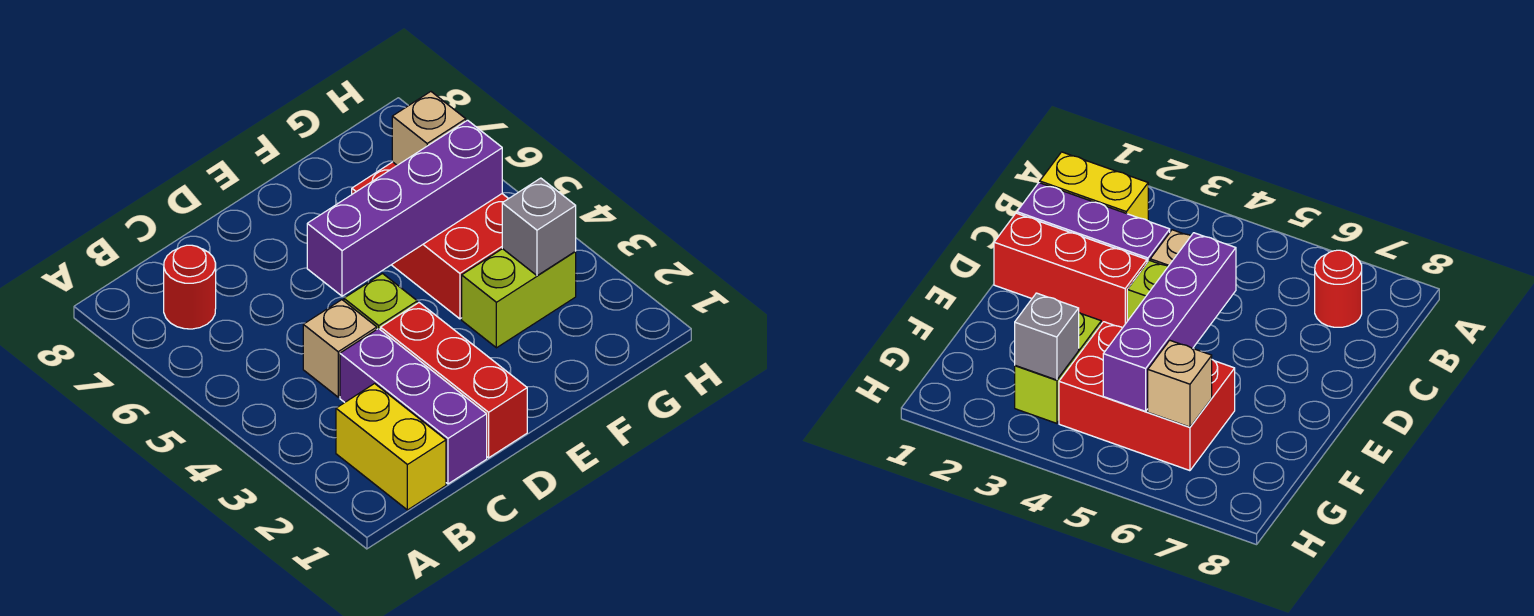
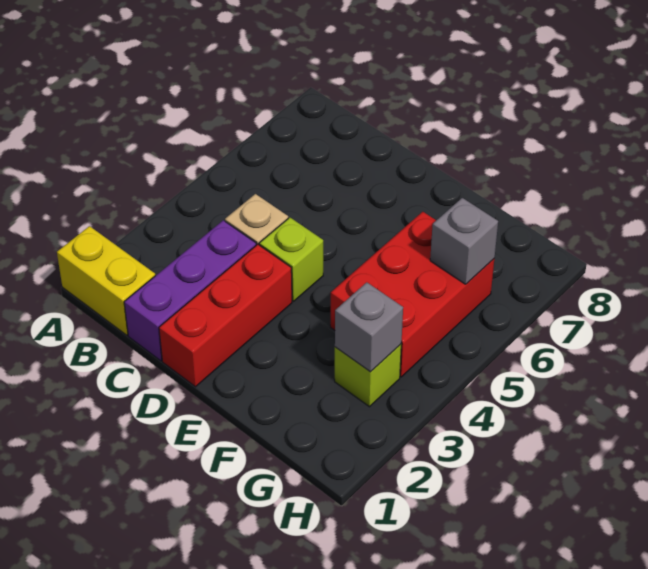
yellow brick B1:B2 level 1 -> yellow brick A1:B1 level 1
red round brick B7 level 1 -> none
purple brick D5:G5 level 2 -> none
lime brick F3:G3 level 1 -> lime brick G3 level 1
tan brick G6 level 2 -> grey brick G6 level 2

